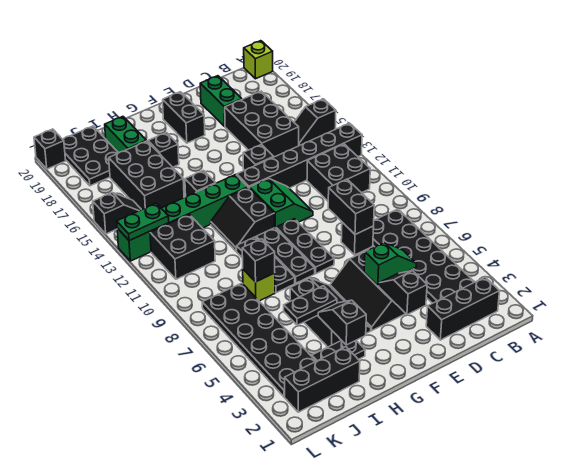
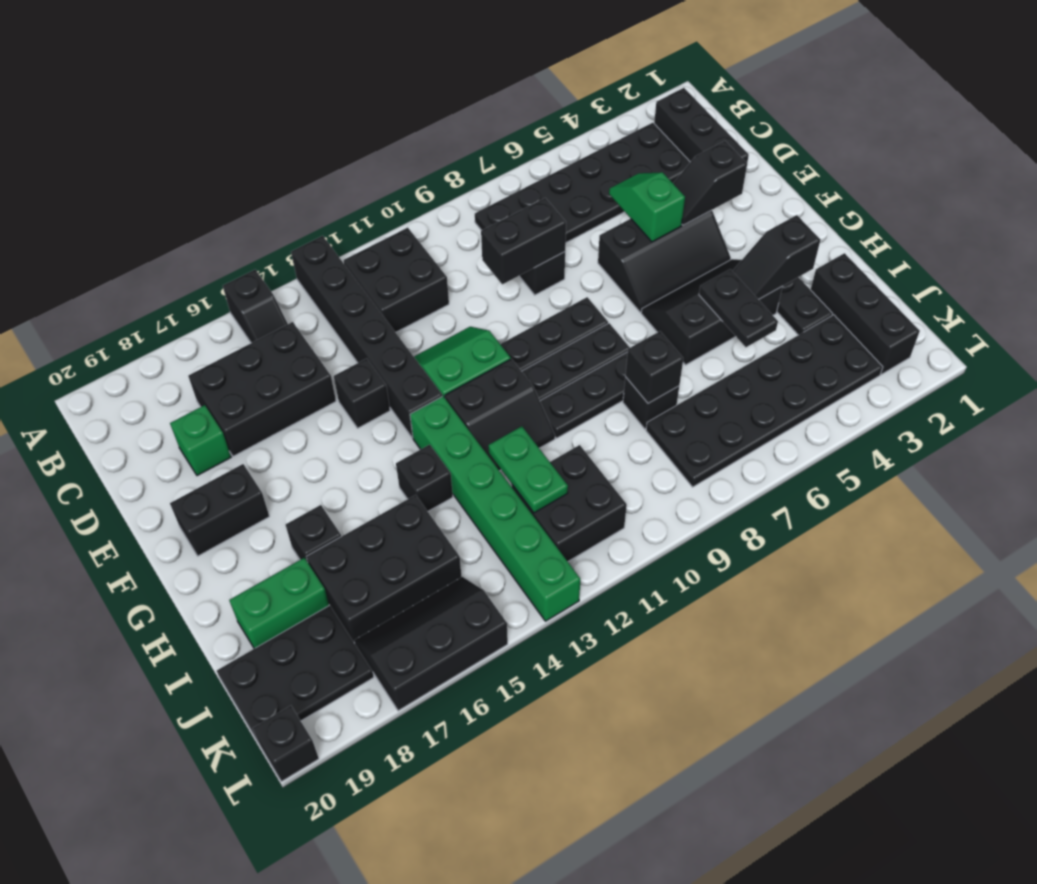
lime brick A20 level 1 -> none
green brick D18:D19 level 1 -> green brick D18 level 1
lime brick I8 level 1 -> black brick I8 level 1
green plate K13:L13 level 2 -> green plate I12:J12 level 2
black slope K15:L15 level 1 top L -> black slope K15:L17 level 1 top L

